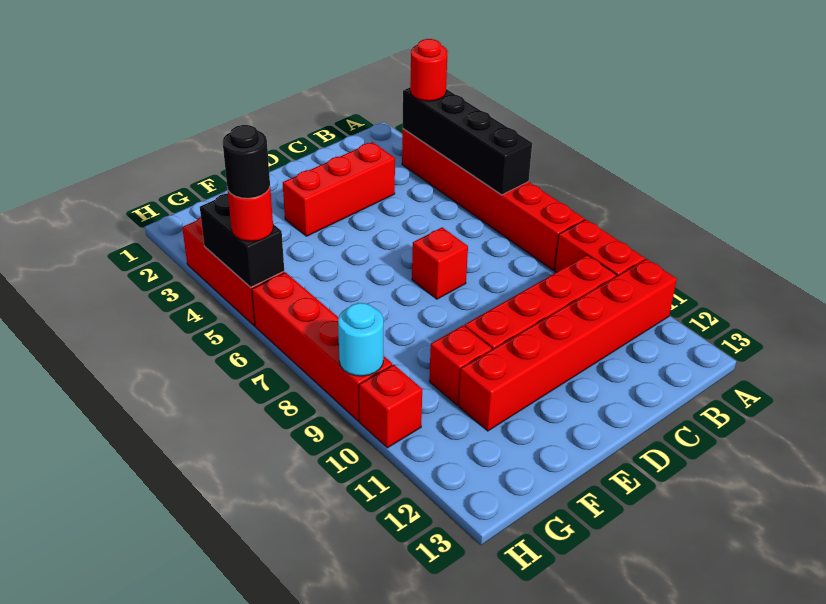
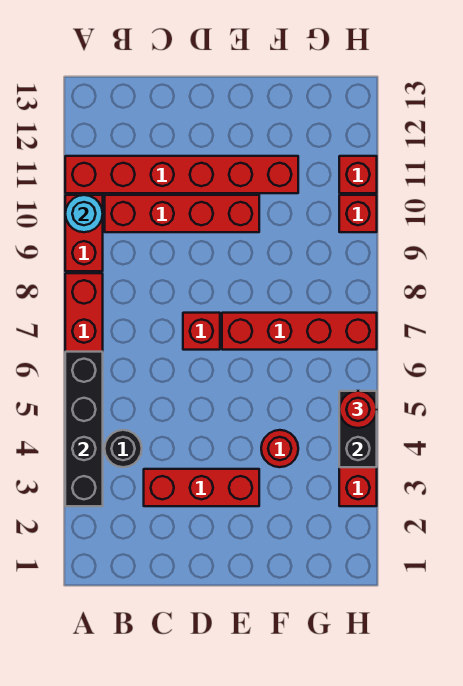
red round brick A3 level 3 -> red round brick F4 level 1
red brick F10 level 1 -> red brick H11 level 1
black round brick H5 level 4 -> black round brick B4 level 1
red brick H6:H9 level 1 -> red brick E7:H7 level 1
cyan round brick H9 level 2 -> cyan round brick A10 level 2

